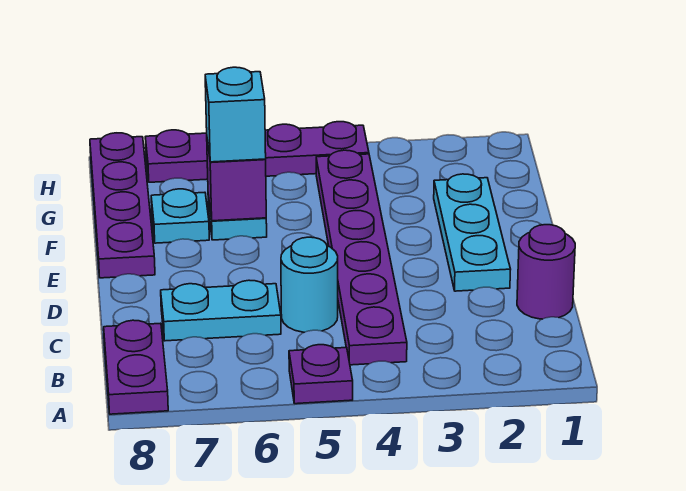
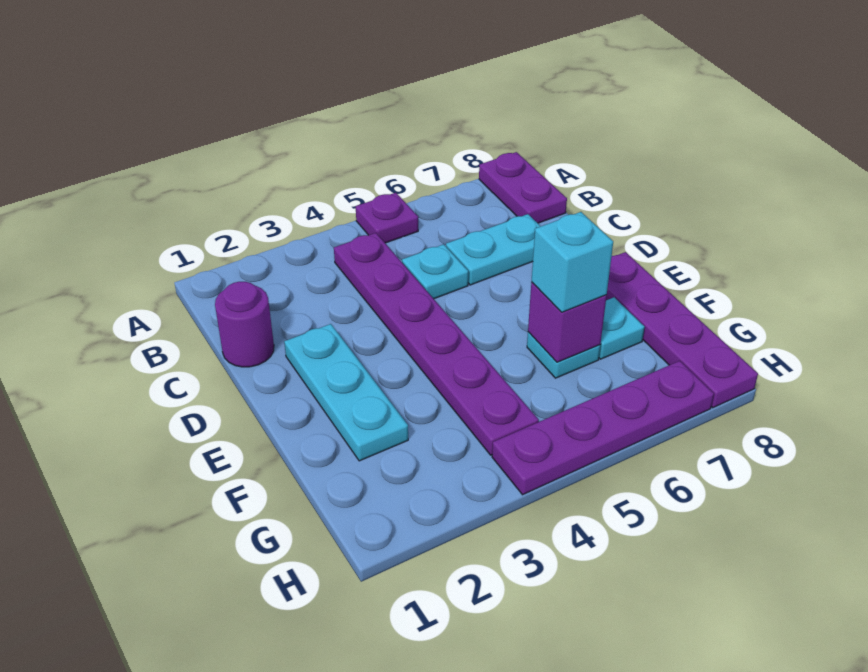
cyan round brick C5 level 1 -> cyan plate C5 level 1

